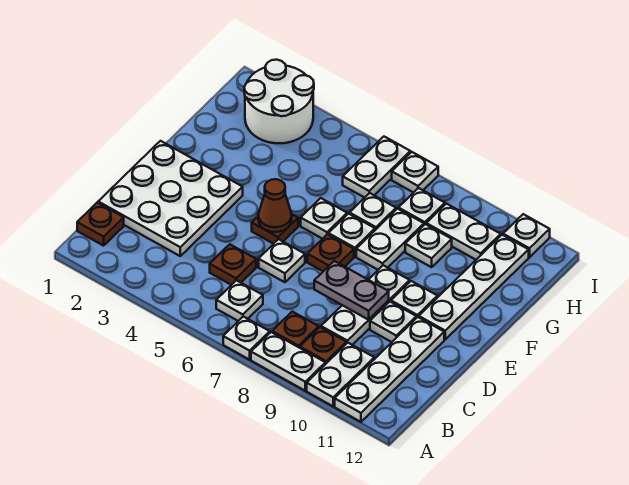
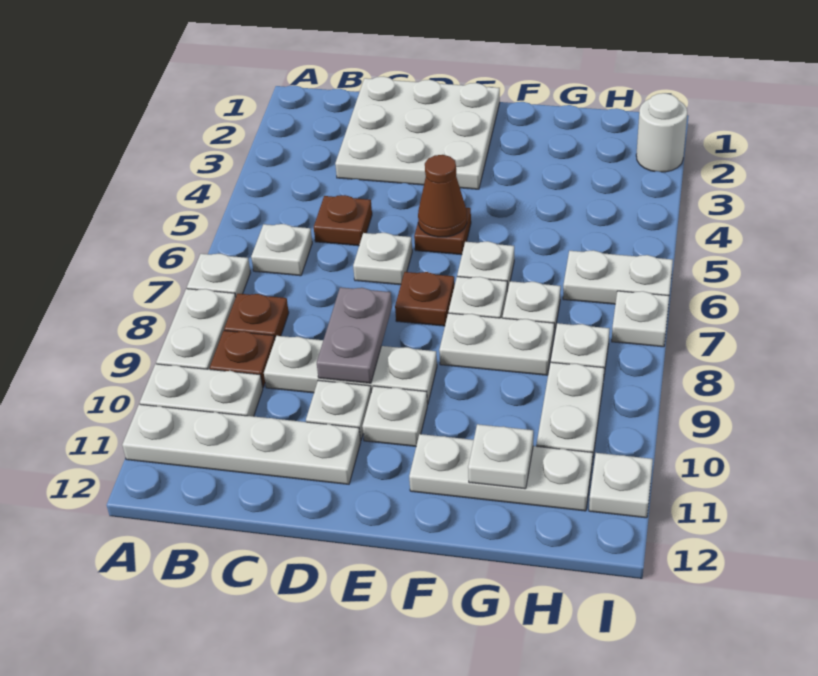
brown plate B1 level 1 -> none
white plate E11:H11 level 1 -> white plate F11:H11 level 1
white plate G9 level 1 -> white plate G11 level 2
white round brick H2:I3 level 1 -> white round brick I2 level 1

